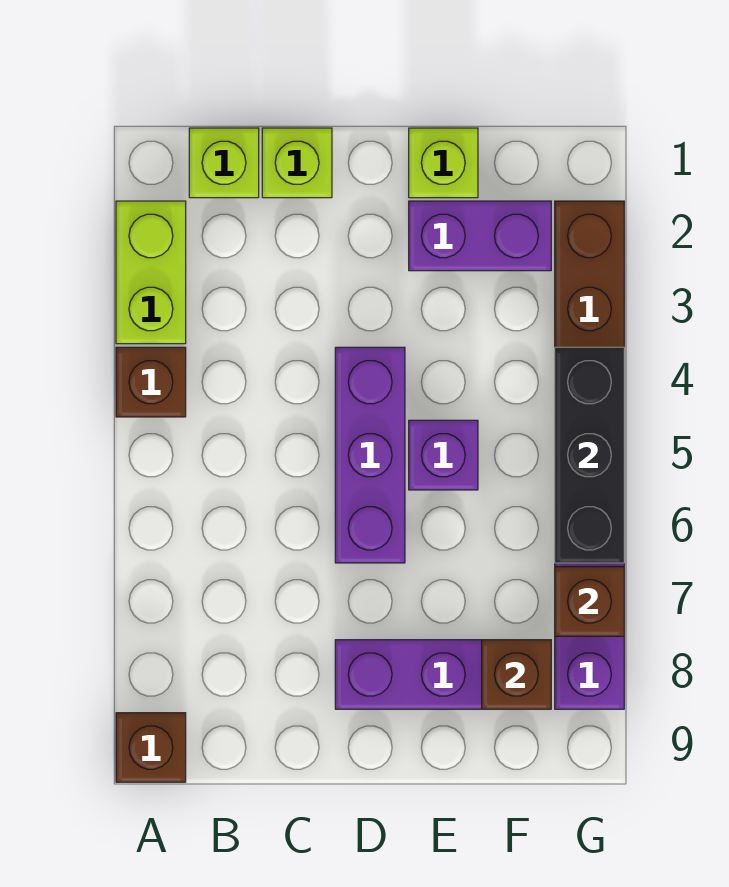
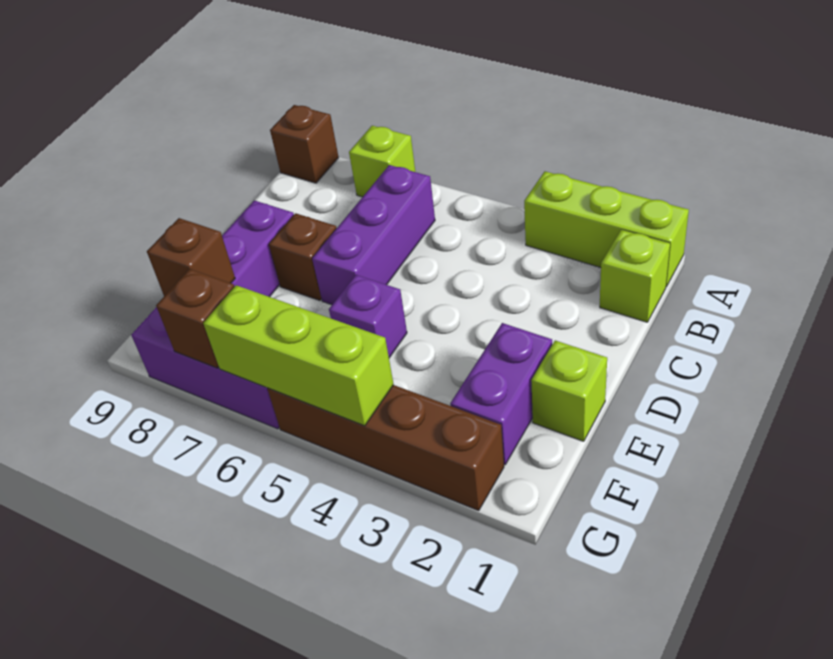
lime brick A2:A3 level 1 -> lime brick A1:A3 level 1
brown brick A4 level 1 -> brown brick D7 level 1
lime brick C1 level 1 -> lime brick A7 level 1
purple brick D4:D6 level 1 -> purple brick B6:D6 level 1
black brick G4:G6 level 2 -> lime brick G4:G6 level 2

